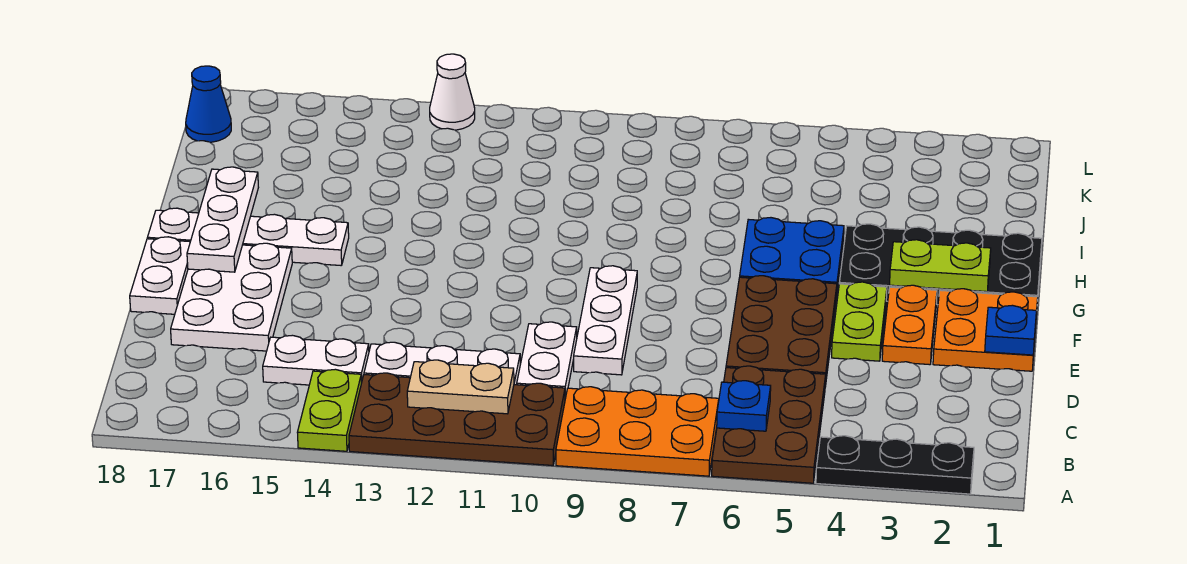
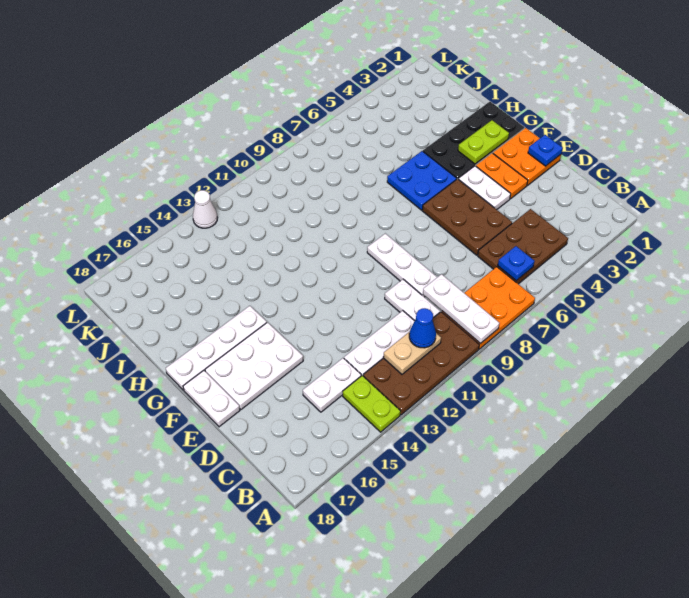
black plate A2:A4 level 1 -> none
brown plate A5:C6 level 1 -> brown plate B4:C6 level 1
white plate D16:F17 level 1 -> white plate E15:F17 level 1
lime plate E4:F4 level 1 -> white plate E4:F4 level 1
white plate F17:H17 level 2 -> white plate A9:C9 level 2
blue cone K18 level 1 -> blue cone B11 level 3

